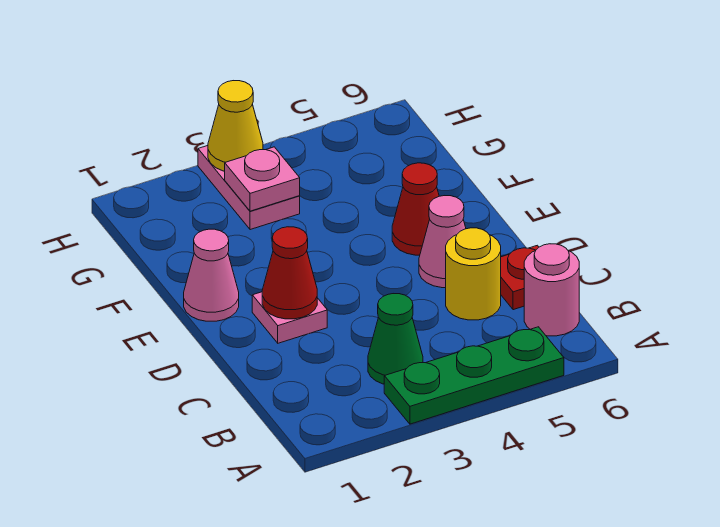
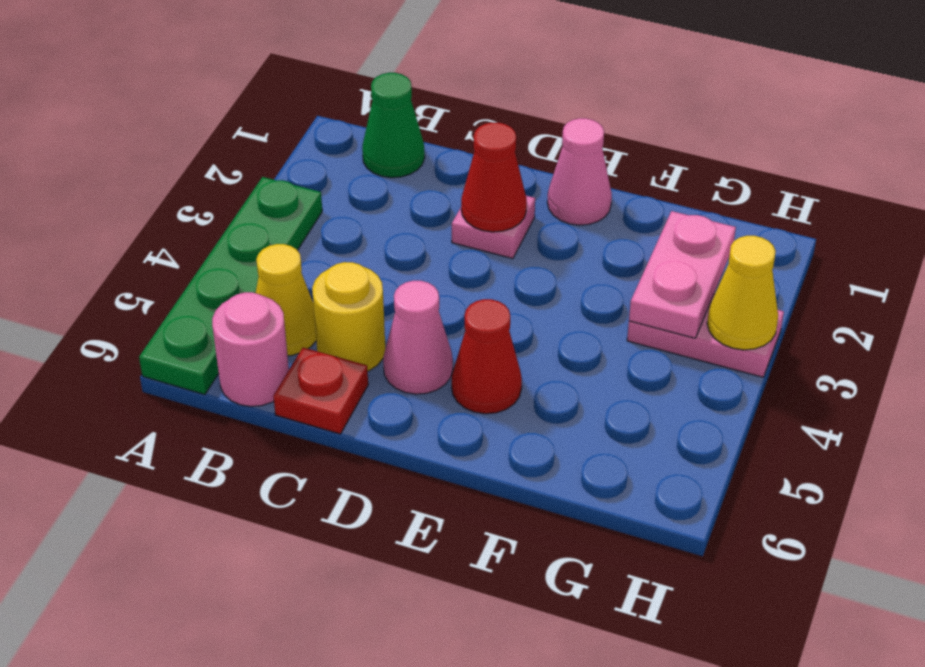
green plate A3:A5 level 1 -> green plate A3:A6 level 1
green cone B3 level 1 -> green cone B1 level 1
none -> yellow cone B5 level 1
pink plate G3 level 2 -> pink plate G2:G3 level 2

